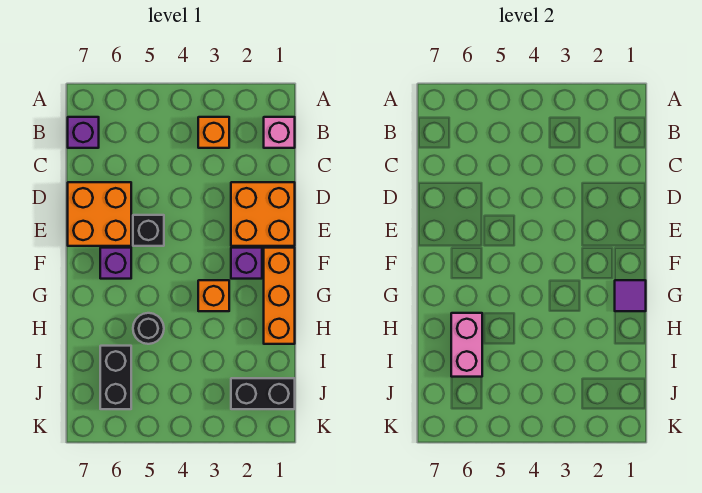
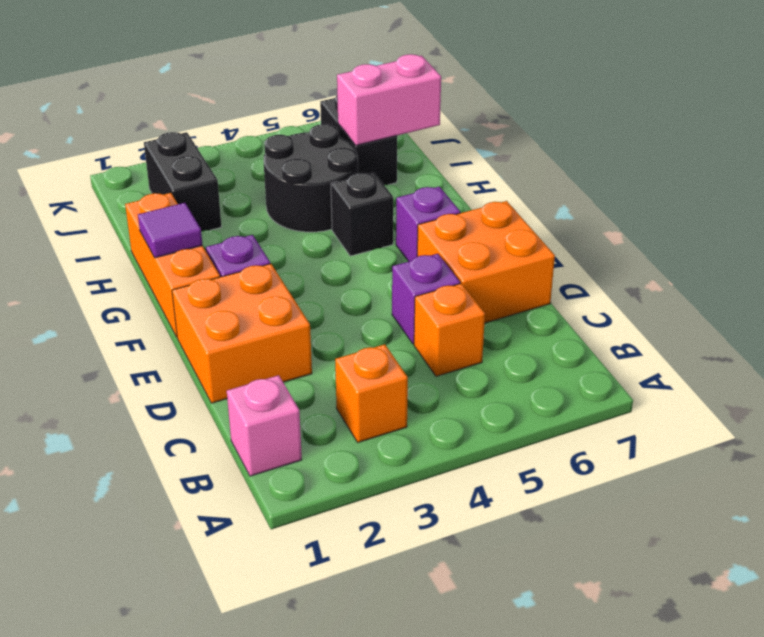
purple brick B7 level 1 -> purple brick D5 level 1
black brick E5 level 1 -> black brick G5 level 1
orange brick G3 level 1 -> orange brick C5 level 1
black round brick H5 level 1 -> black round brick H4:I5 level 1
pink brick H6:I6 level 2 -> pink brick I6:I7 level 2
black brick J1:J2 level 1 -> black brick I2:J2 level 1

